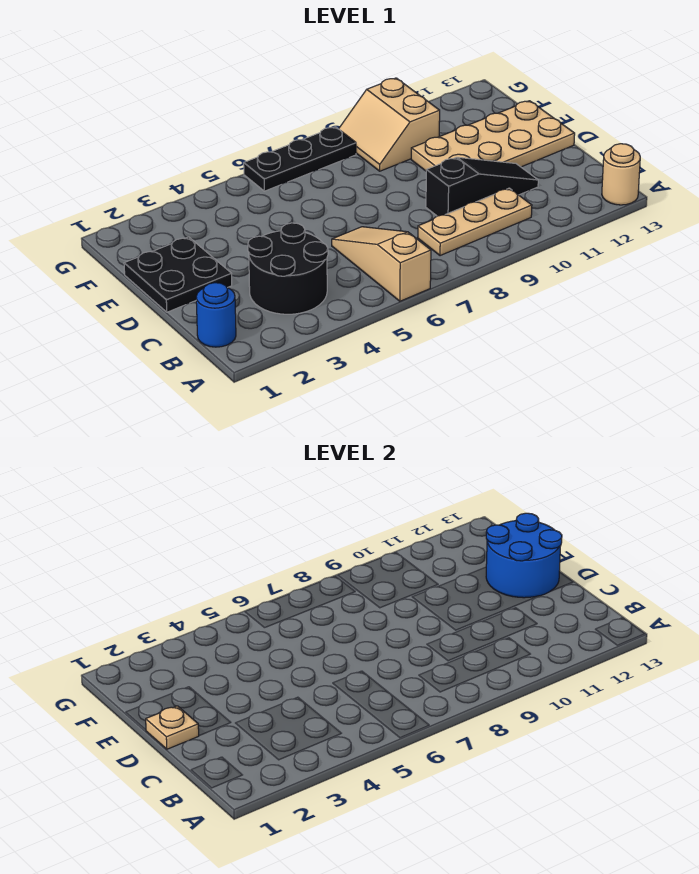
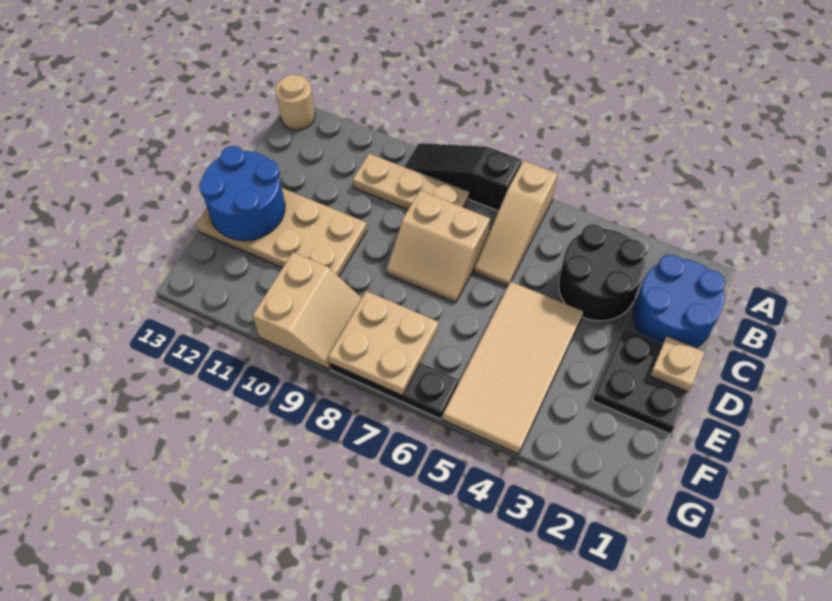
blue round brick B1 level 1 -> blue round brick B1:C2 level 1
none -> tan slope C7:D8 level 1 top C
black slope C9:C11 level 1 top 9 -> black slope A7:A9 level 1 top 7
none -> tan tile D4:G5 level 1
none -> tan plate F7:G8 level 2

